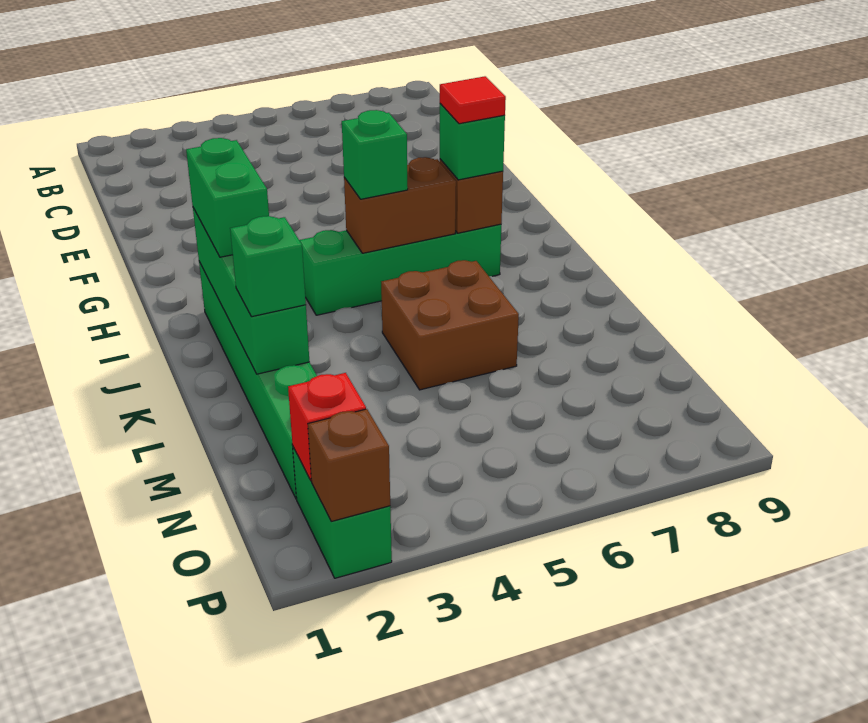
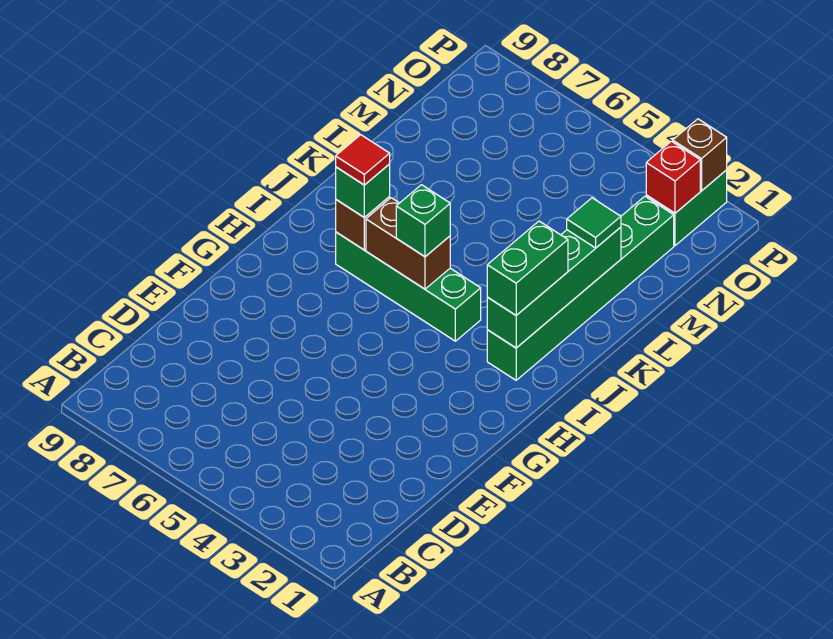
brown brick K5:L6 level 1 -> none
green brick L2 level 3 -> green tile L2 level 3

